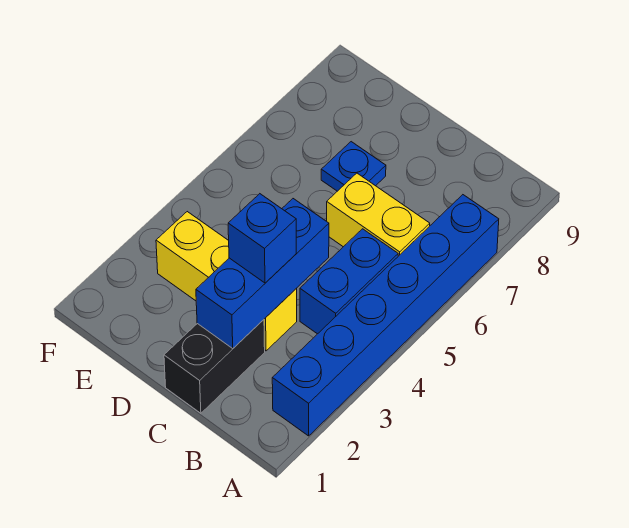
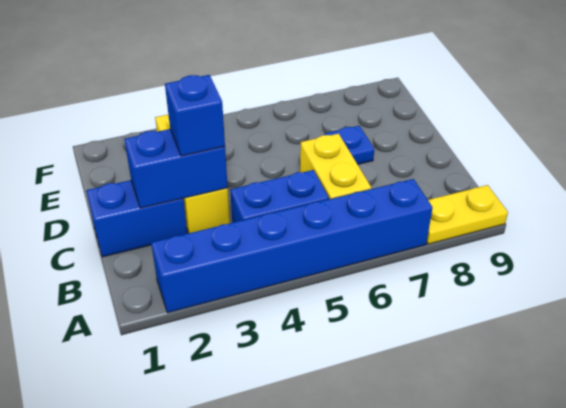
none -> yellow plate A8:A9 level 1
black brick C1:C2 level 1 -> blue brick C1:C2 level 1
blue brick C2:C4 level 2 -> blue brick C2:C3 level 2

